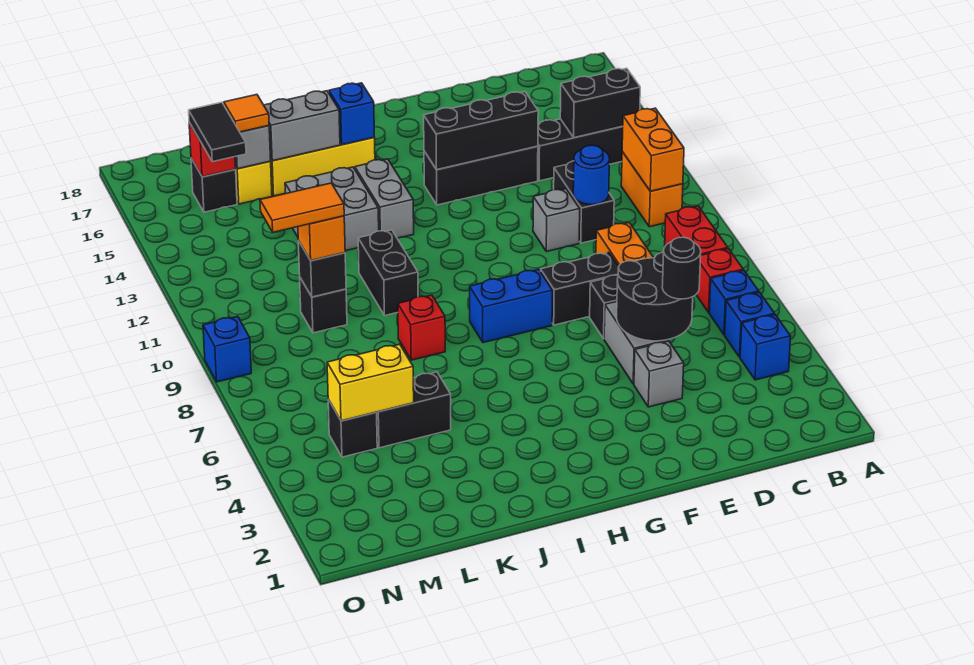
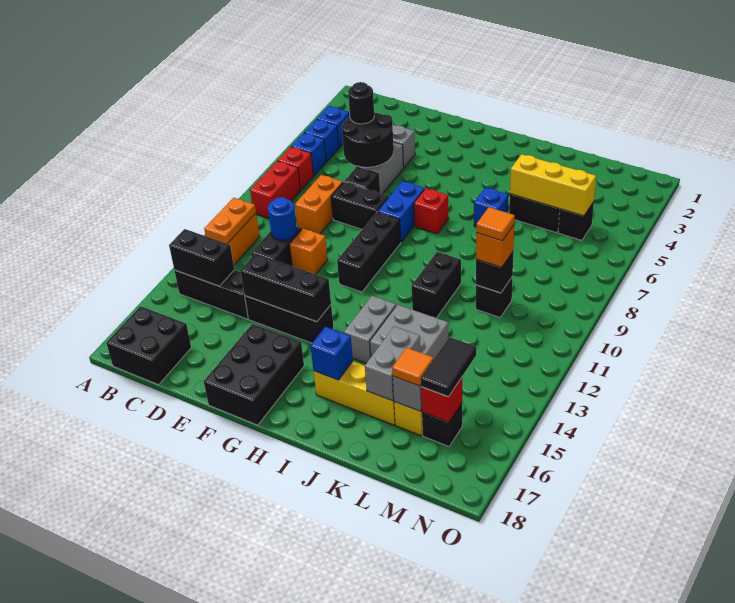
orange brick B11:B12 level 2 -> orange plate B11:B12 level 2
none -> black brick B17:C18 level 1
grey brick E11 level 1 -> orange brick E11 level 1
none -> black brick F16:G18 level 1
blue brick G8:H8 level 1 -> blue brick G7:G8 level 1
none -> black brick G9:G11 level 1
red brick J8 level 1 -> red brick H7 level 1
grey brick J16:K16 level 2 -> grey brick K15:K16 level 2
yellow brick L5:M5 level 2 -> yellow brick K5:M5 level 2
orange tile L10:M10 level 4 -> orange tile L10 level 4
blue brick O9 level 1 -> blue brick J6 level 1

